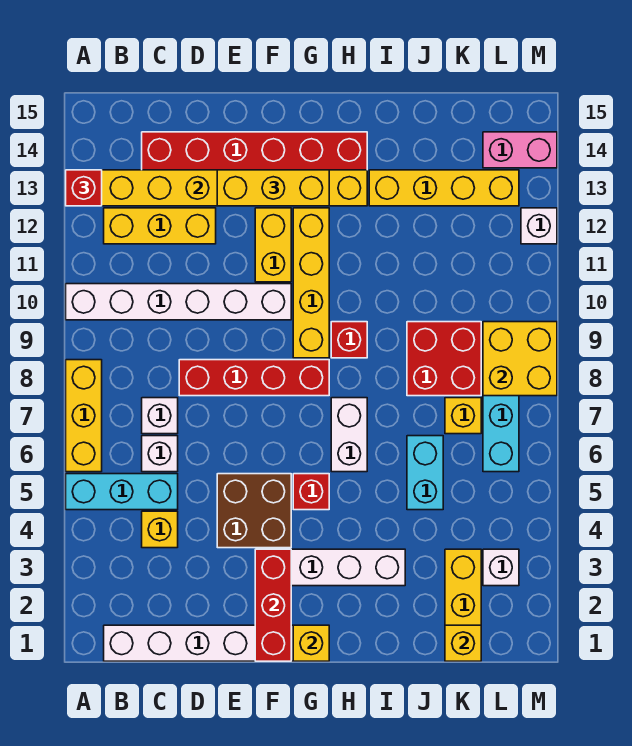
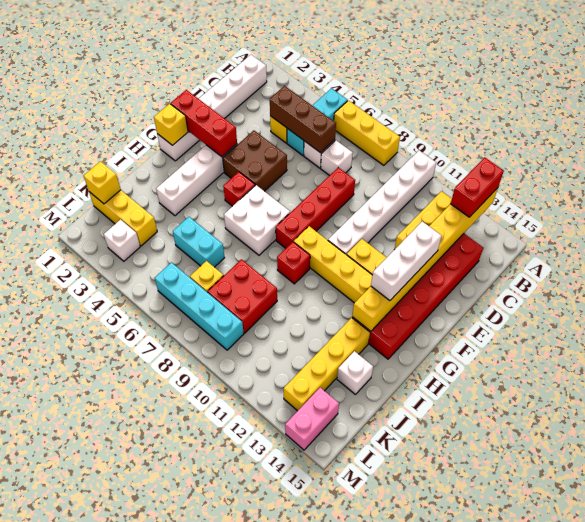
red brick A13 level 3 -> red brick A13:B13 level 3
none -> brown brick C4:C6 level 2
yellow brick E13:G13 level 3 -> white brick E13:G13 level 3
white brick H6:H7 level 1 -> white brick G6:H7 level 1
yellow brick L8:M9 level 2 -> none
white brick M12 level 1 -> white brick J14 level 1

